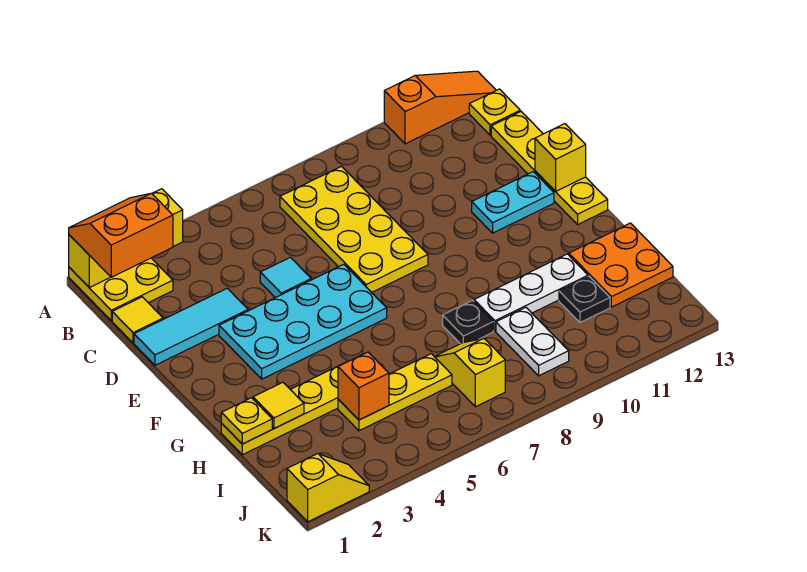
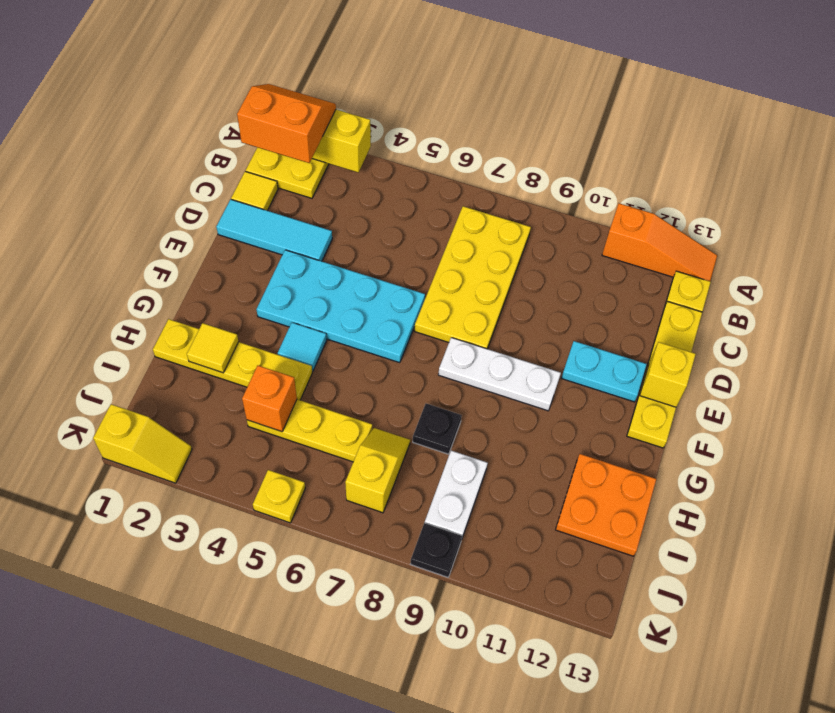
cyan tile D5 level 1 -> cyan tile G4 level 1
yellow plate H1 level 2 -> yellow plate K5 level 1
white plate H9:H11 level 1 -> white plate F8:F10 level 1
black plate I11 level 1 -> black plate K9 level 1

